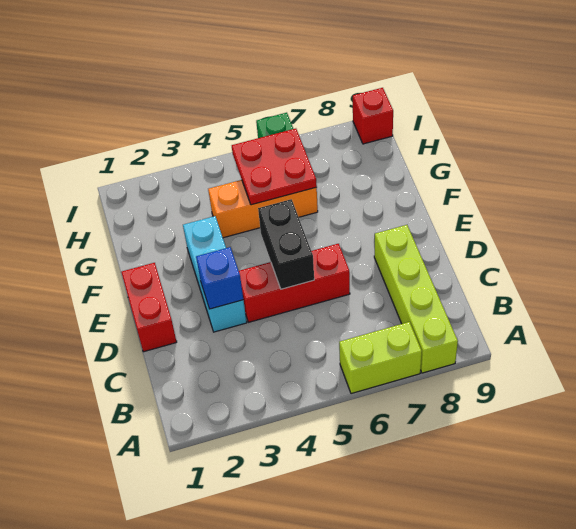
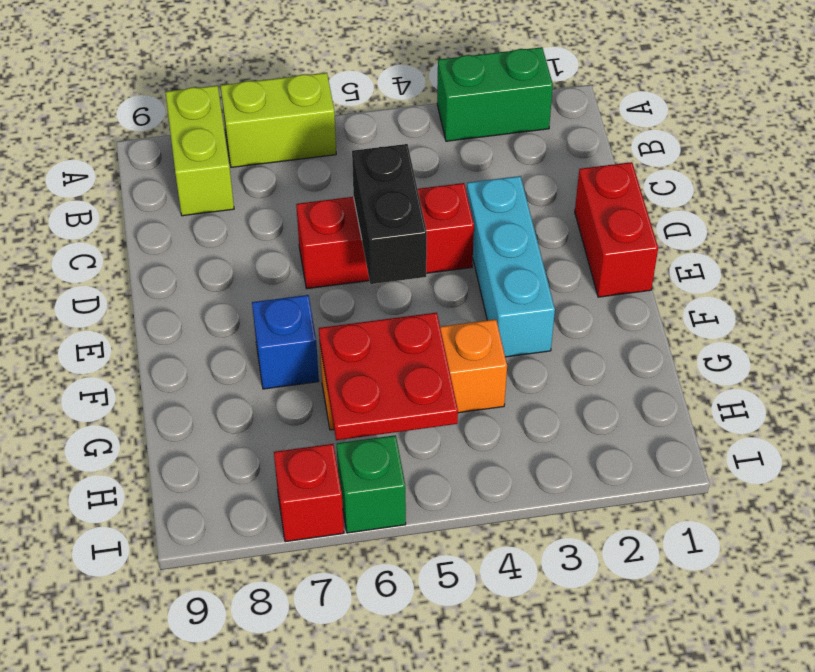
none -> green brick A2:A3 level 1
lime brick A8:D8 level 1 -> lime brick A8:B8 level 1
blue brick D3 level 2 -> blue brick F7 level 1
red brick I9 level 1 -> red brick I7 level 1

